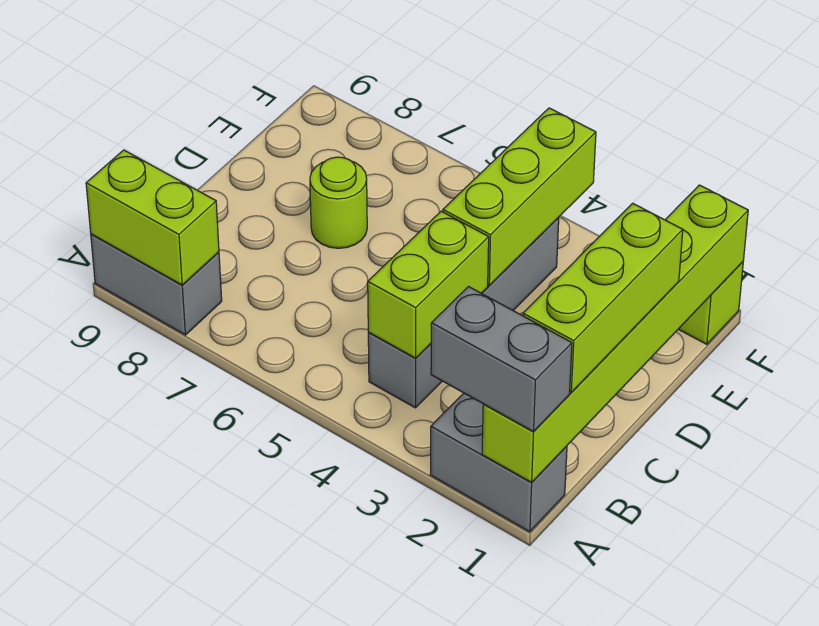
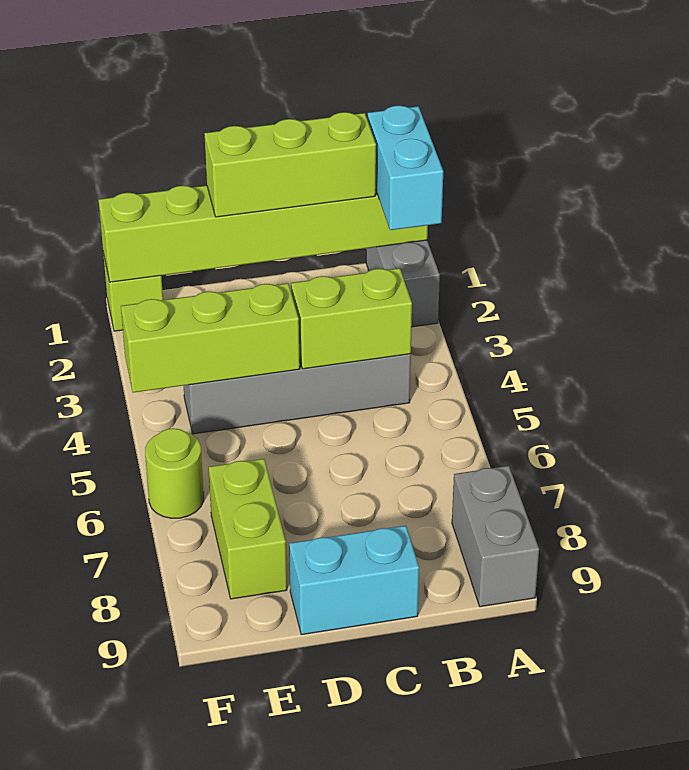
grey brick A1:A2 level 3 -> cyan brick A1:A2 level 3
lime brick A8:A9 level 2 -> lime brick E7:E8 level 1
none -> cyan brick C9:D9 level 1
lime round brick D7 level 1 -> lime round brick F6 level 1

